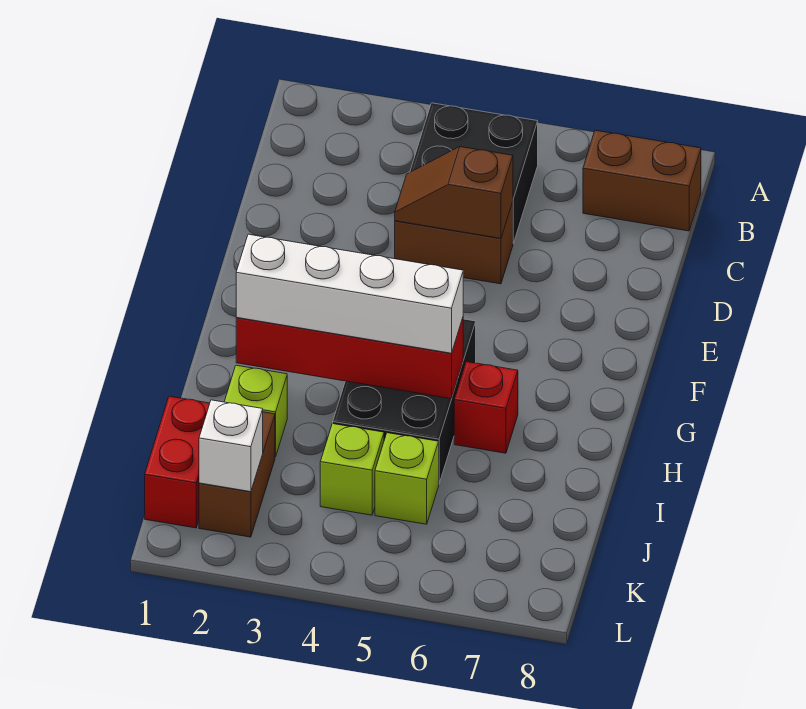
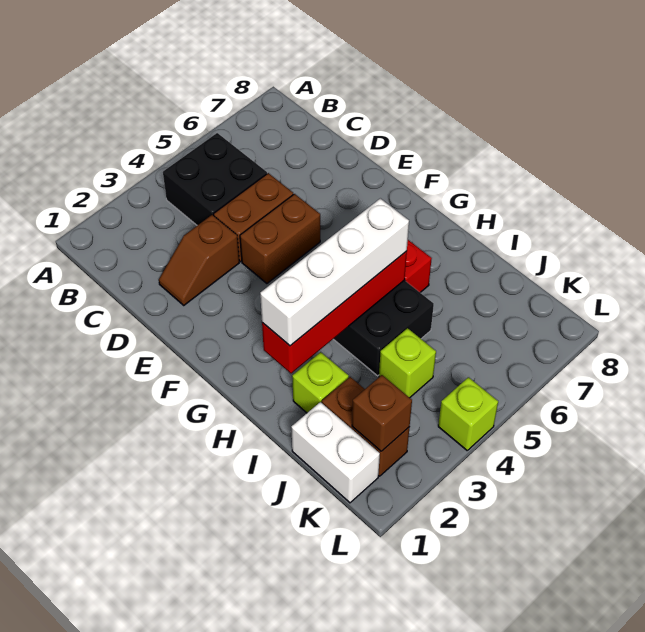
brown brick B7:B8 level 1 -> brown brick E4:E5 level 1
brown slope D4:D5 level 2 top 5 -> brown slope D2:D3 level 1 top 3
red brick J1:K1 level 1 -> white brick J1:K1 level 1
lime brick J5 level 1 -> lime brick L4 level 1
white brick K2 level 2 -> brown brick K2 level 2

